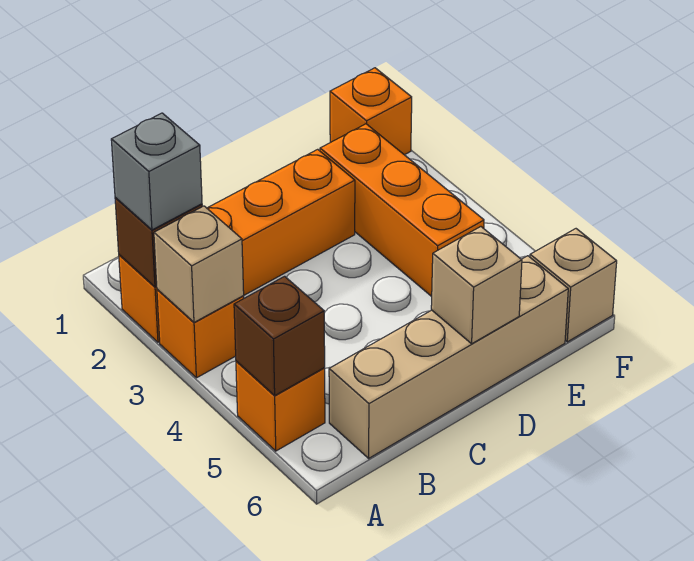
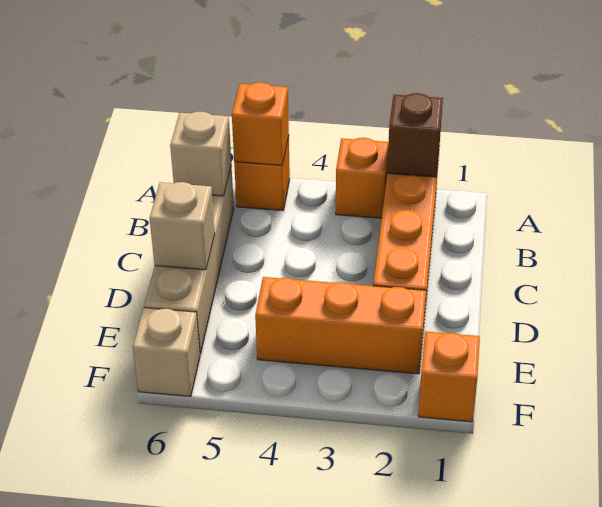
grey brick A2 level 3 -> none
tan brick A3 level 2 -> tan brick B6 level 2
brown brick A5 level 2 -> orange brick A5 level 2

